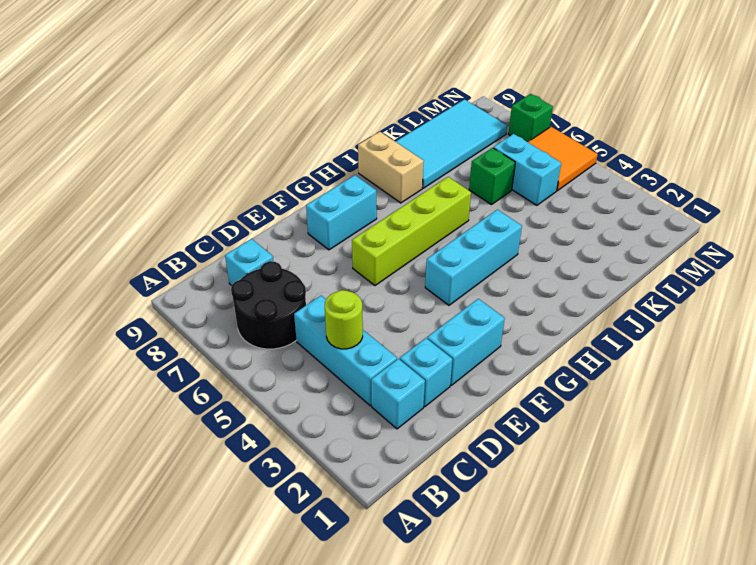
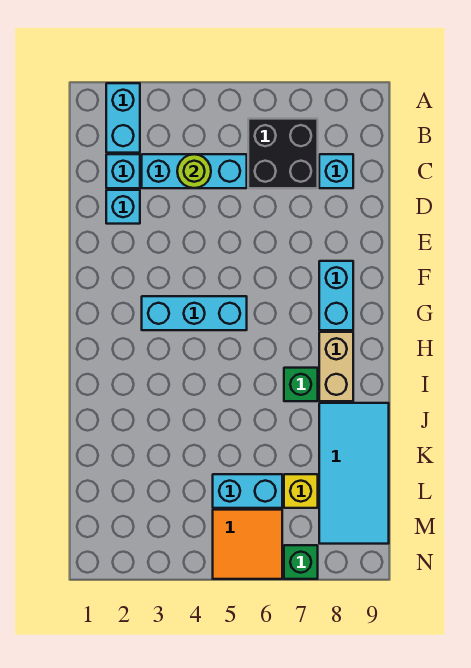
black round brick B6:C7 level 1 -> black brick B6:C7 level 1
cyan brick E2:F2 level 1 -> cyan brick A2:B2 level 1
lime brick F6:I6 level 1 -> none
cyan brick G4:I4 level 1 -> cyan brick G3:G5 level 1
tan brick I8:I9 level 1 -> tan brick H8:I8 level 1
green brick K6 level 1 -> green brick I7 level 1
none -> yellow brick L7 level 1

